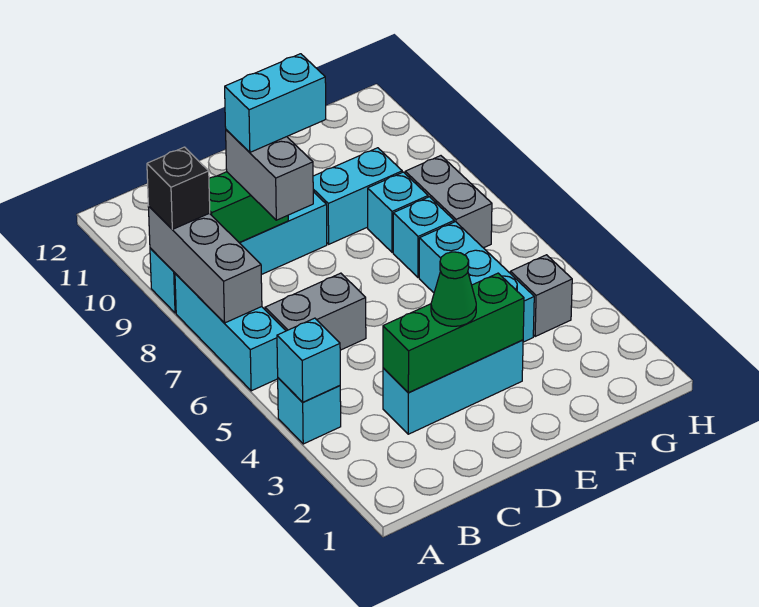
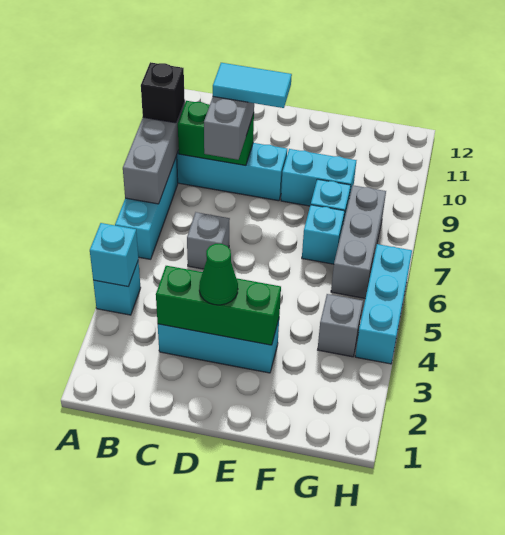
grey brick B6:C6 level 1 -> grey brick C6 level 1
cyan brick C9:D9 level 4 -> cyan tile C9:D9 level 4
cyan brick F4:F6 level 1 -> cyan brick H4:H6 level 1
grey brick G7:G8 level 1 -> grey brick G6:G8 level 1

